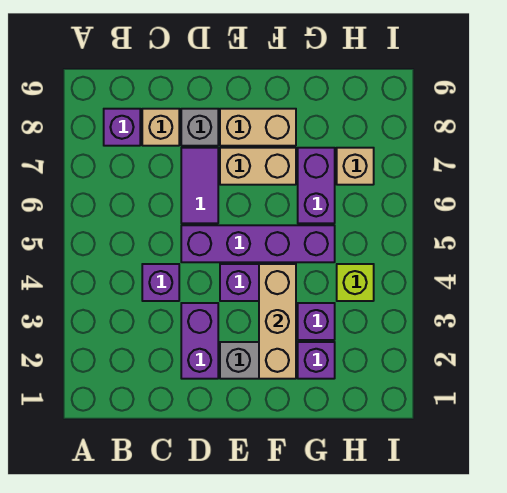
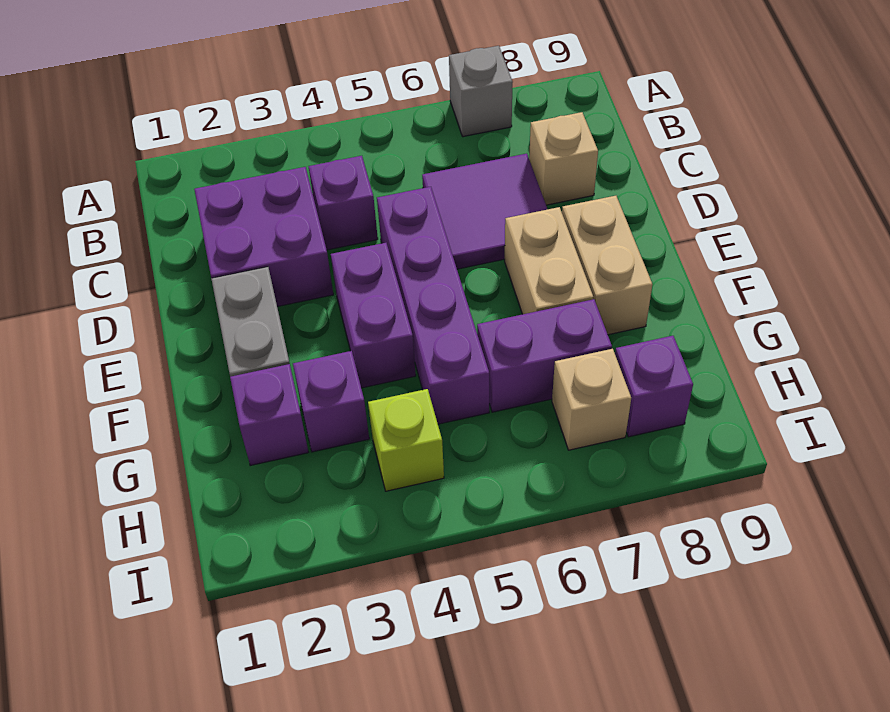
purple brick B8 level 1 -> purple brick H8 level 1
purple brick D2:D3 level 1 -> purple brick C2:D3 level 1
purple tile D6:D7 level 1 -> purple tile C6:D7 level 1
grey brick D8 level 1 -> grey brick A7 level 1
tan brick F2:F4 level 2 -> none

